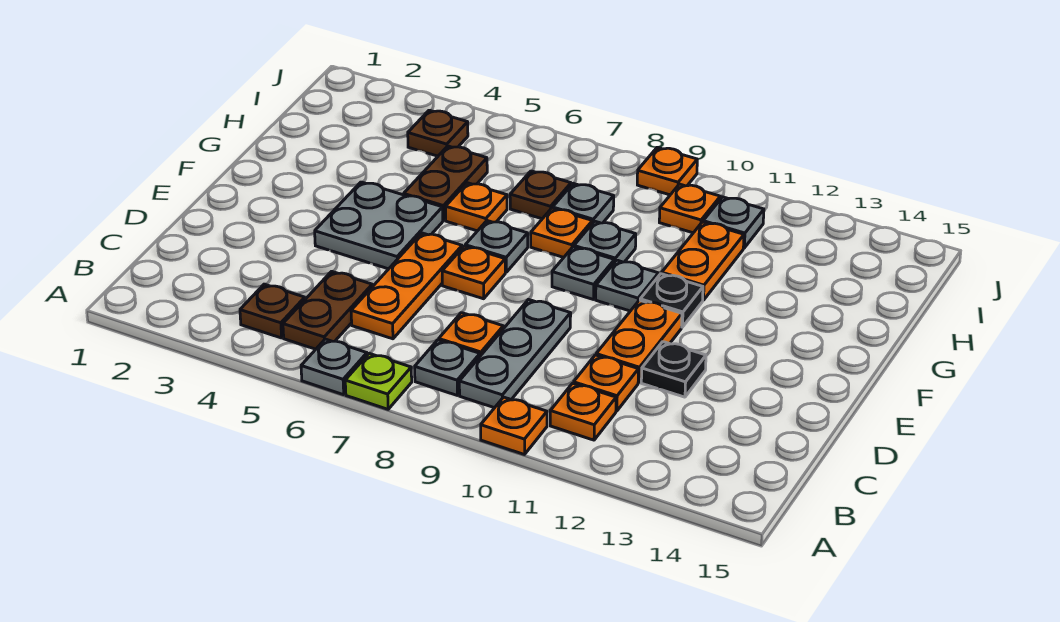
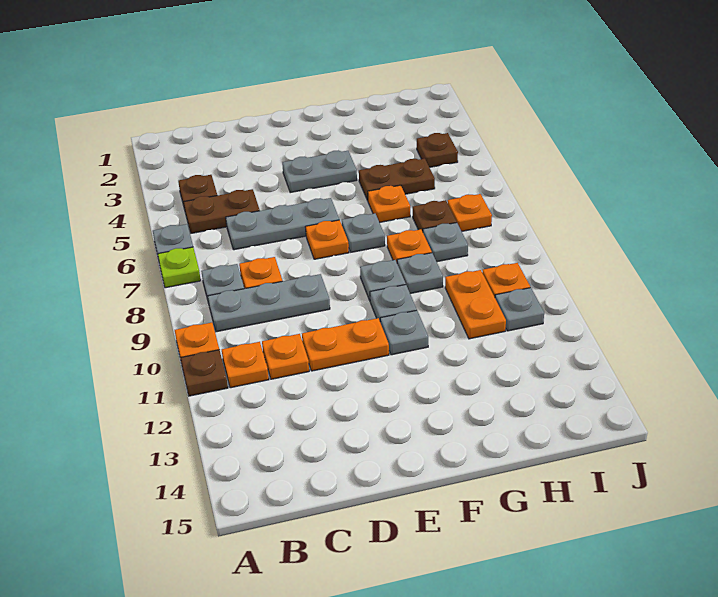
none -> brown plate A11 level 1
orange plate C6:E6 level 1 -> grey plate C6:E6 level 1
black plate D12 level 1 -> none
grey plate E4:F5 level 1 -> grey plate E4:F4 level 1
black plate F11 level 1 -> grey plate F11 level 1
orange plate G11:H11 level 1 -> orange plate H10:H11 level 1
orange plate J9 level 1 -> orange plate I7 level 1

